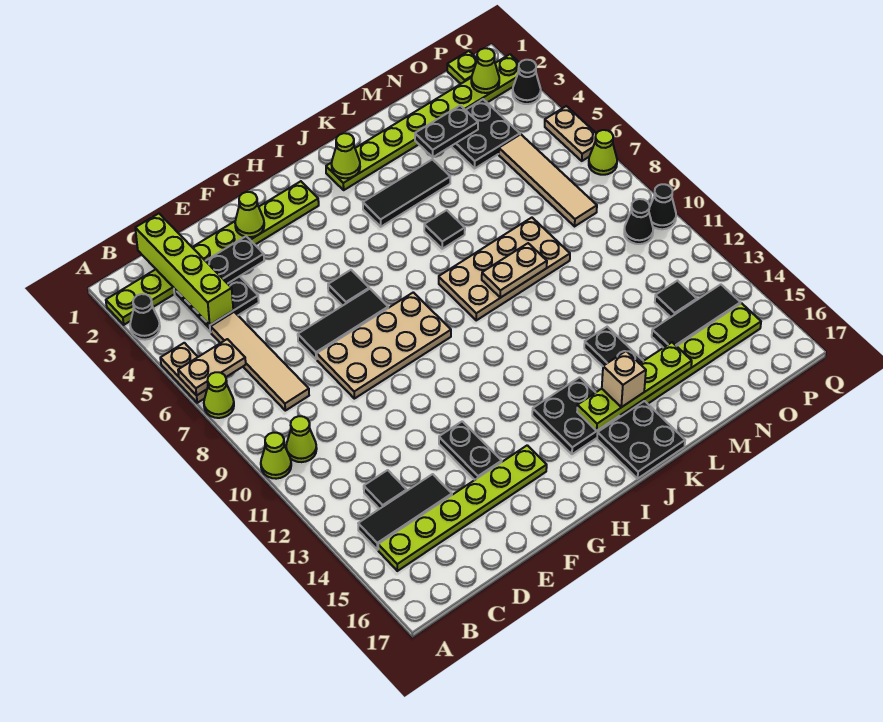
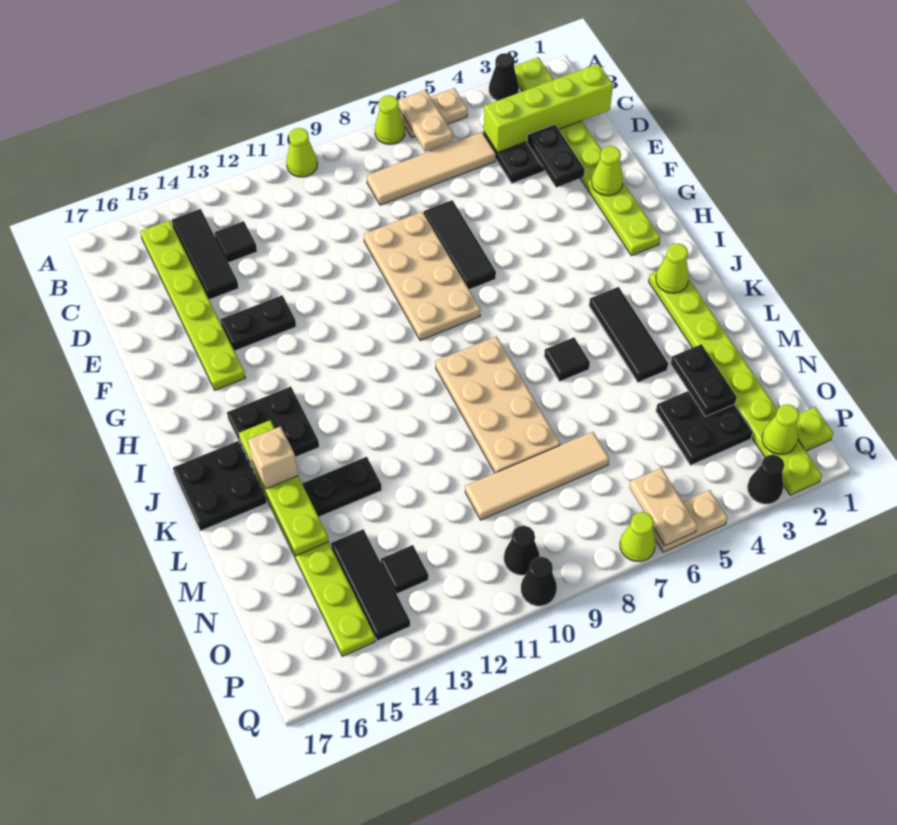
lime cone B10 level 1 -> none
black tile G6 level 1 -> none
tan plate K9:L9 level 2 -> tan plate P6:Q6 level 2
tan tile O5:O8 level 1 -> tan tile N7:N10 level 1

